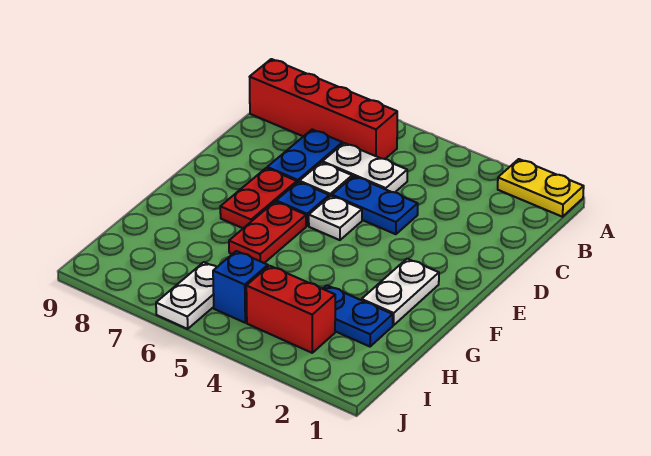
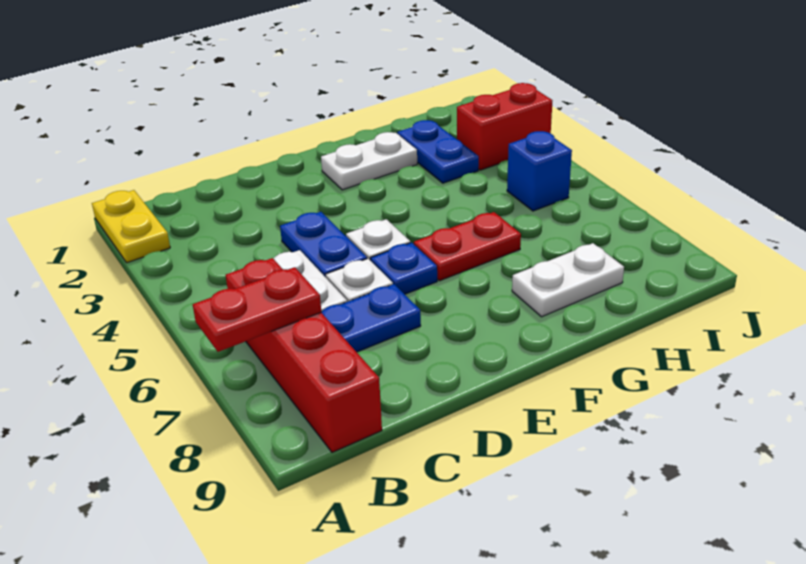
red plate E7:F7 level 1 -> red plate A7:B7 level 2
red brick I3:I4 level 1 -> red brick I3:J3 level 1
white plate I6:J6 level 1 -> white plate G8:H8 level 1

